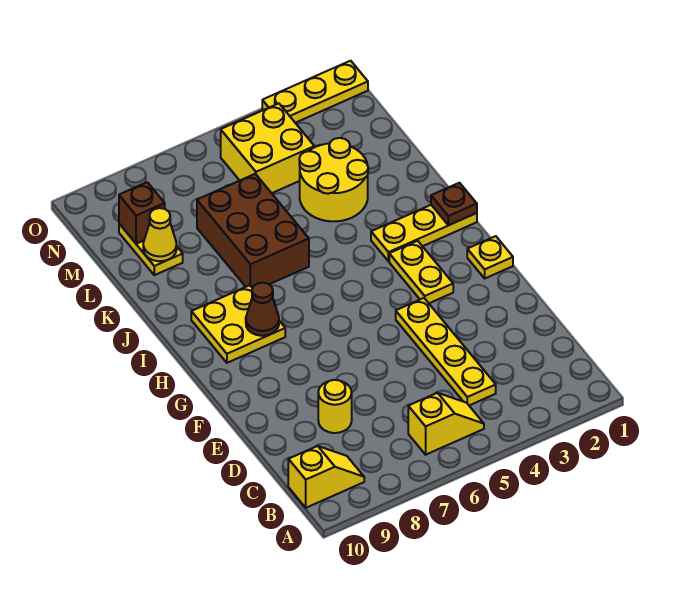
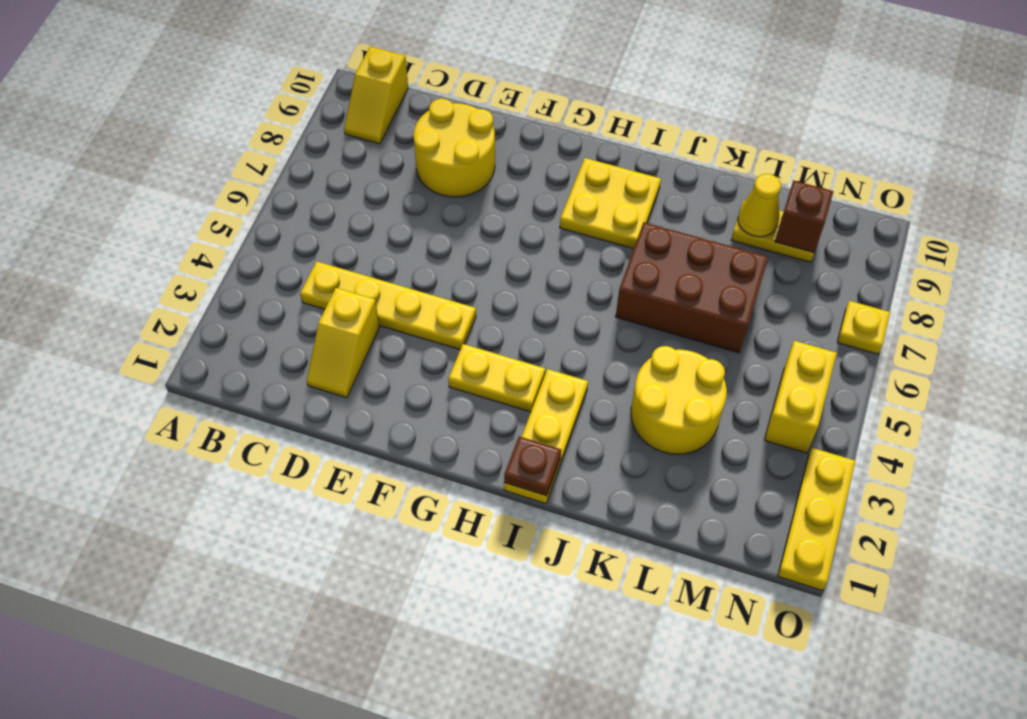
yellow slope B5:B6 level 1 top 6 -> yellow slope D2:D3 level 1 top 3
yellow round brick D8 level 1 -> yellow round brick D8:E9 level 1
yellow plate G1 level 1 -> yellow plate O7 level 1
brown cone H8 level 2 -> none
yellow brick M4:N5 level 1 -> yellow brick N4:N5 level 1

